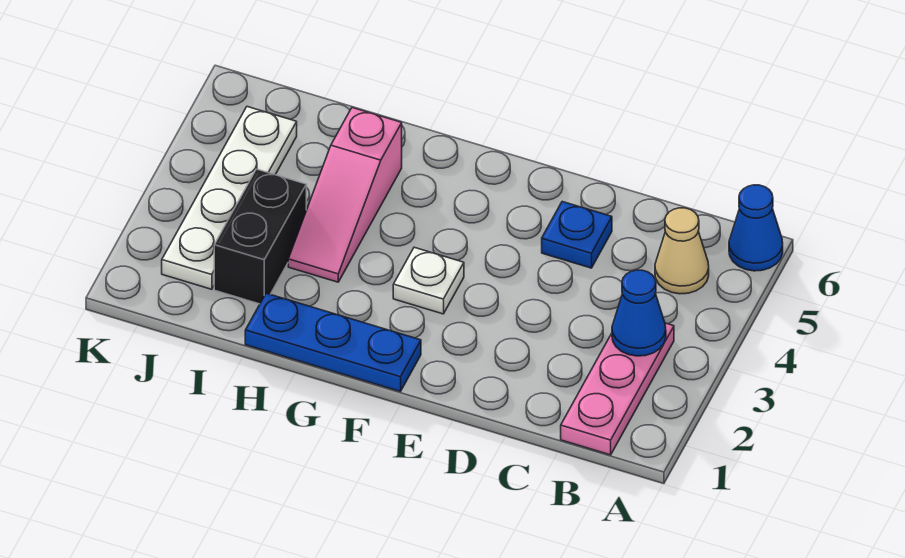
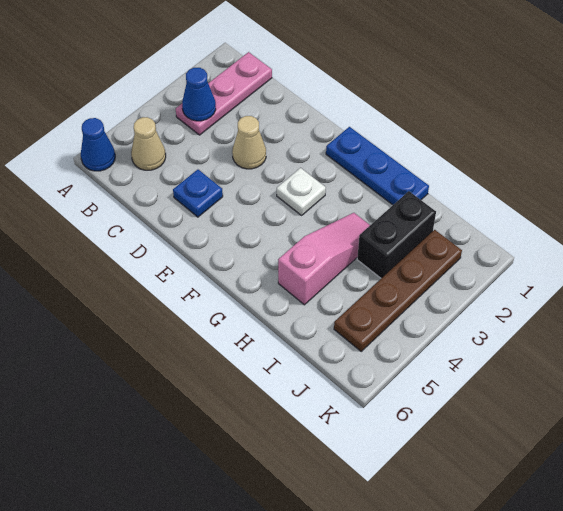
none -> tan cone D3 level 1
white plate J2:J5 level 1 -> brown plate J2:J5 level 1

